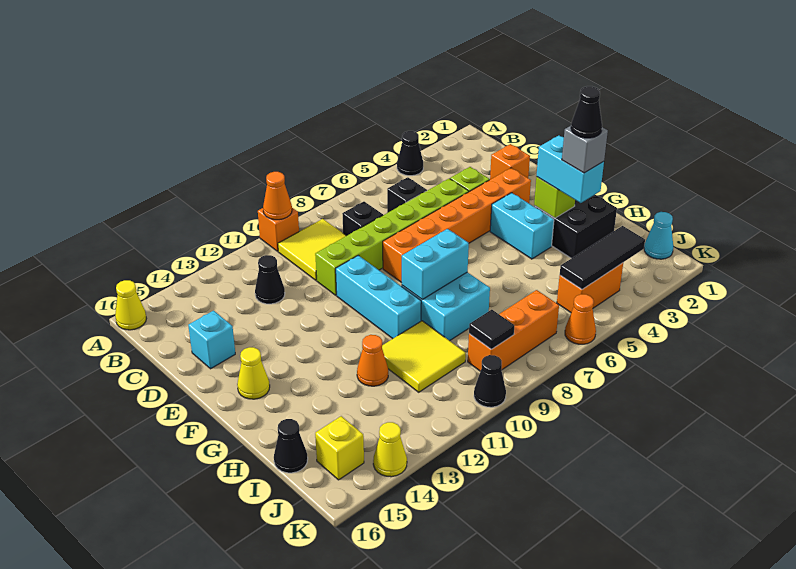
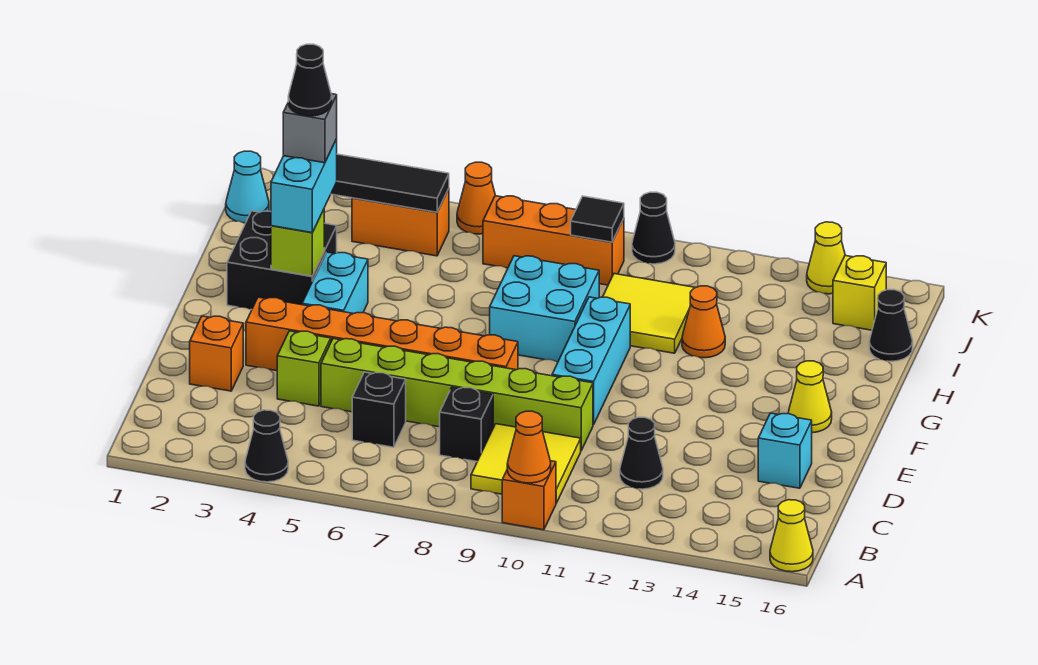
cyan brick G8:G9 level 2 -> none

